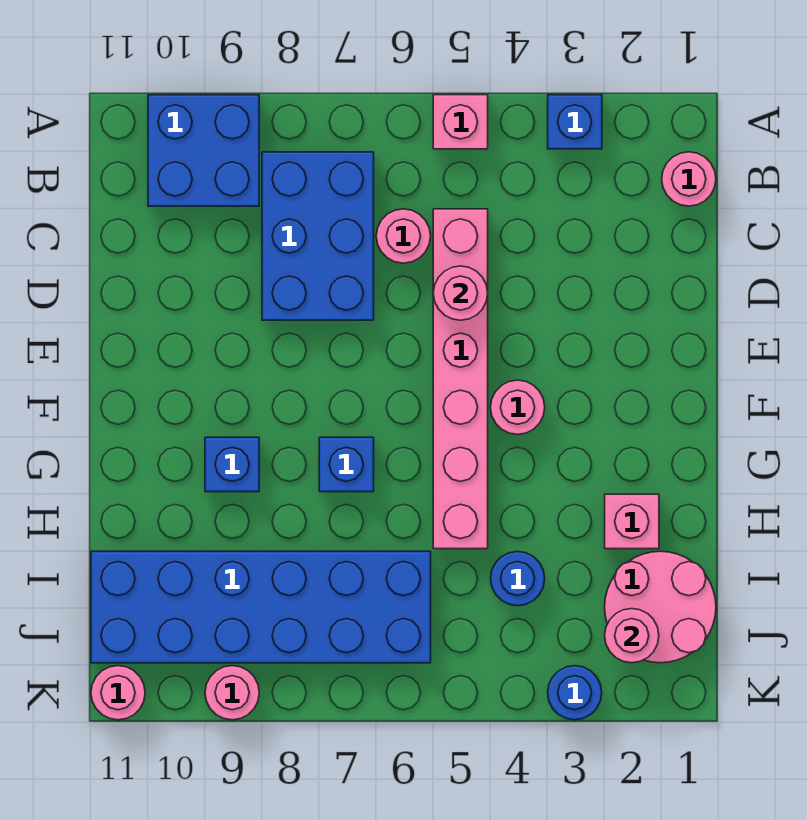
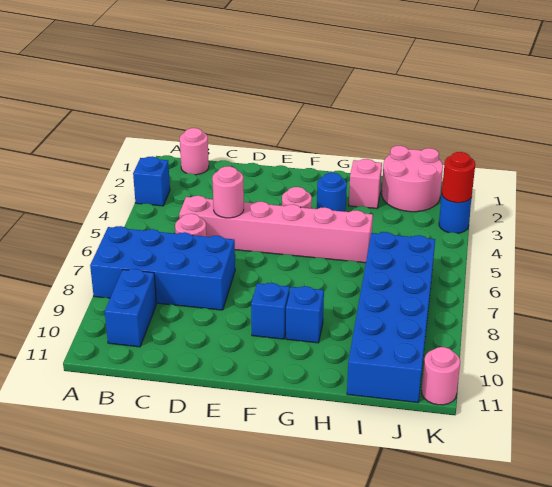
pink brick A5 level 1 -> none
blue brick A9:B10 level 1 -> blue brick B9:B10 level 1
blue brick B7:D8 level 1 -> blue brick A7:D8 level 1
blue brick G7 level 1 -> blue brick F9 level 1
blue round brick I4 level 1 -> blue round brick G3 level 1
pink round brick J2 level 2 -> none
none -> red round brick K3 level 2
pink round brick K9 level 1 -> none

